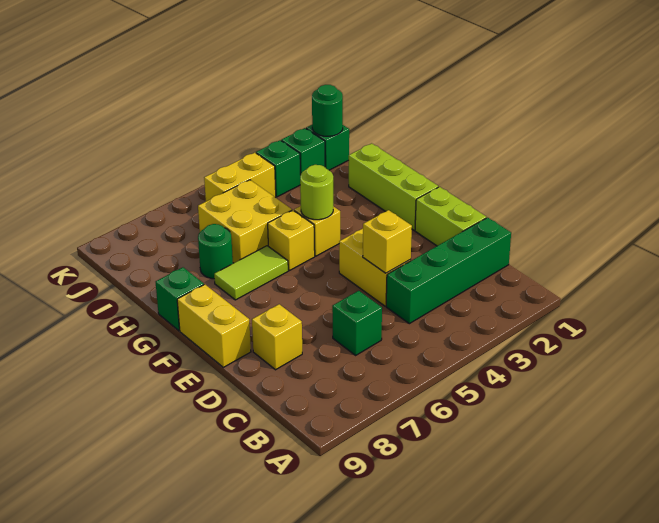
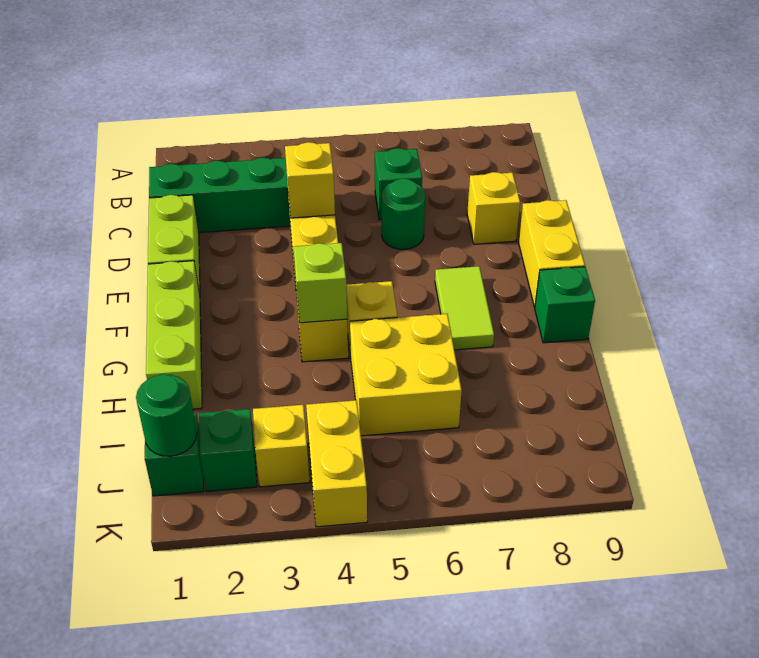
lime round brick G4 level 2 -> lime brick G4 level 2
lime tile G6:G7 level 1 -> lime tile F7:G7 level 1
green round brick H7 level 1 -> green round brick D6 level 1
green brick J3 level 1 -> yellow brick J3 level 1
yellow brick J4:J5 level 1 -> yellow brick J4:K4 level 1

